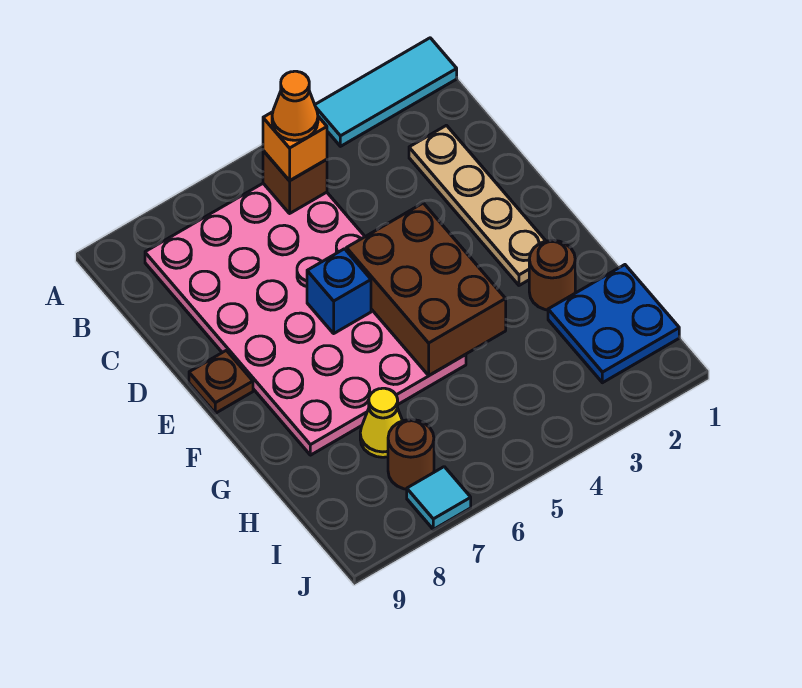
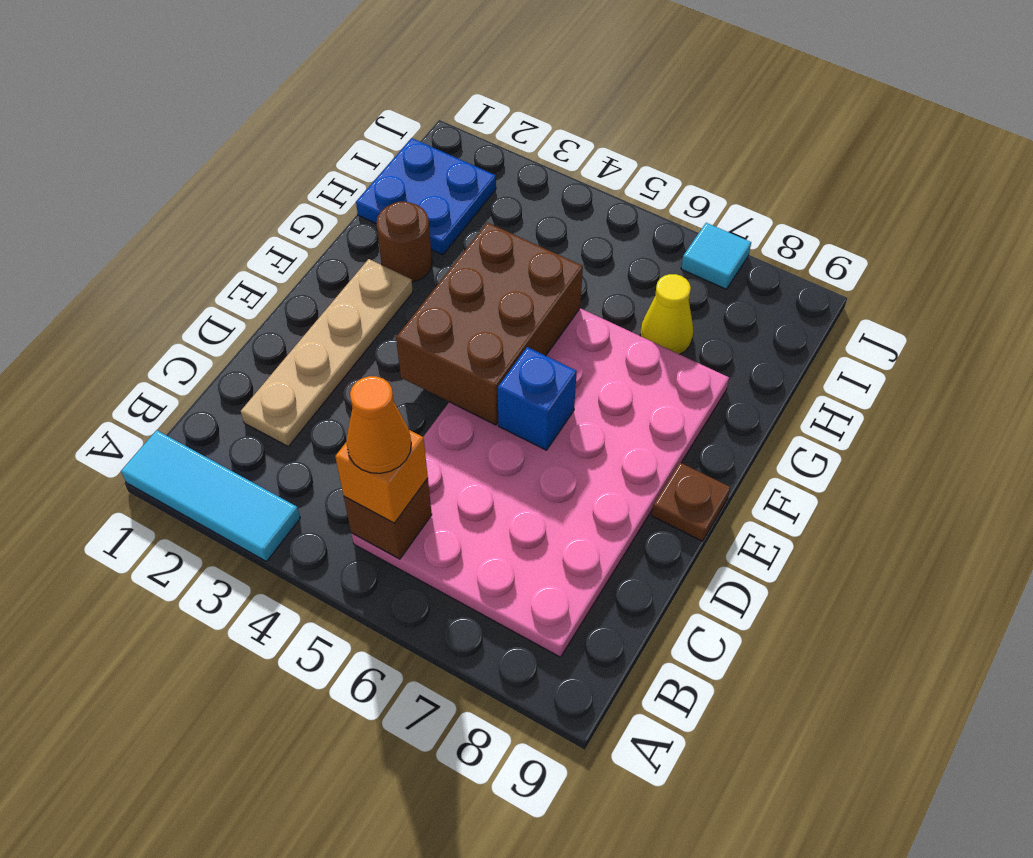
brown round brick I7 level 1 -> none

